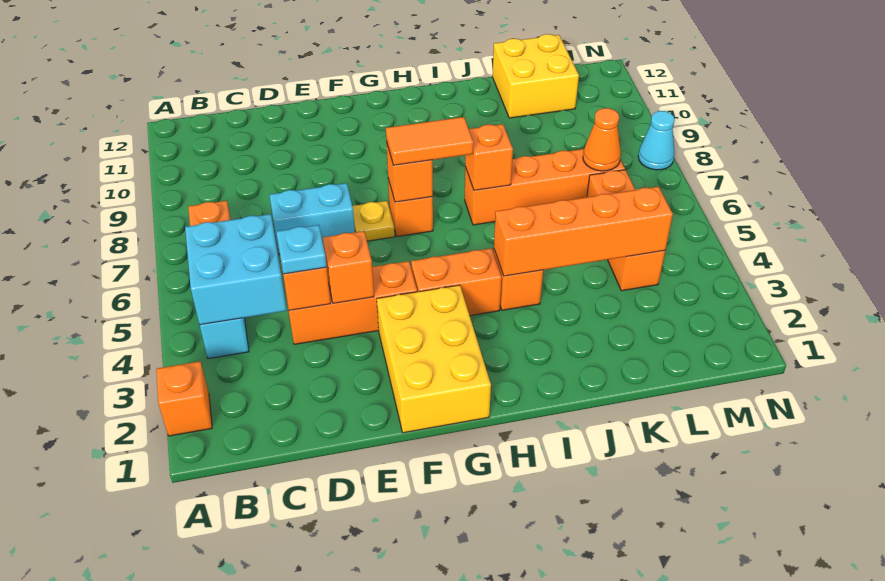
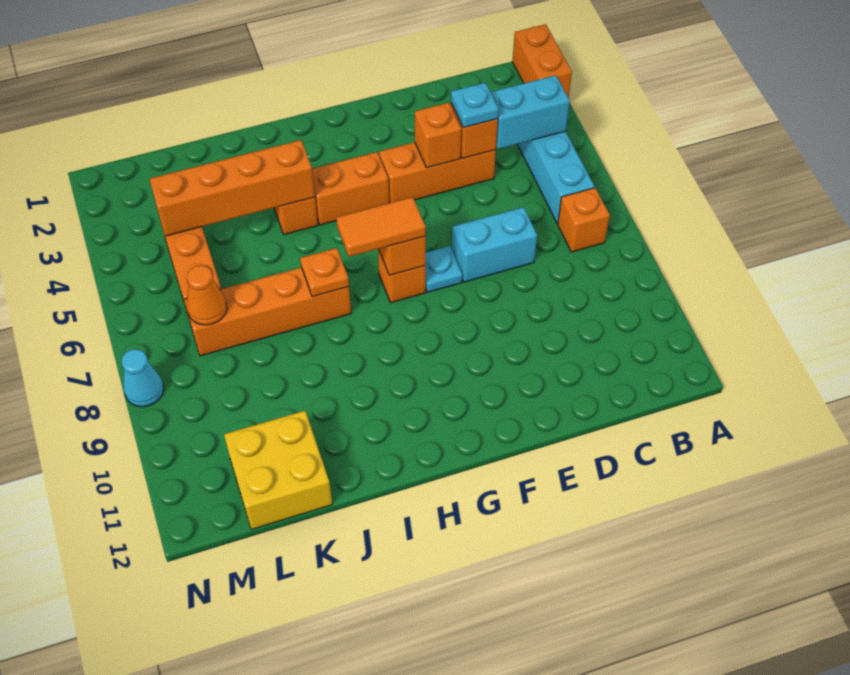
orange brick A2 level 1 -> orange brick A1:A2 level 1
cyan brick B4:C5 level 2 -> cyan brick B4:C4 level 2
yellow brick F1:G3 level 1 -> none
yellow plate F7 level 1 -> cyan plate F7 level 1
orange brick I7 level 2 -> orange plate I7 level 2

